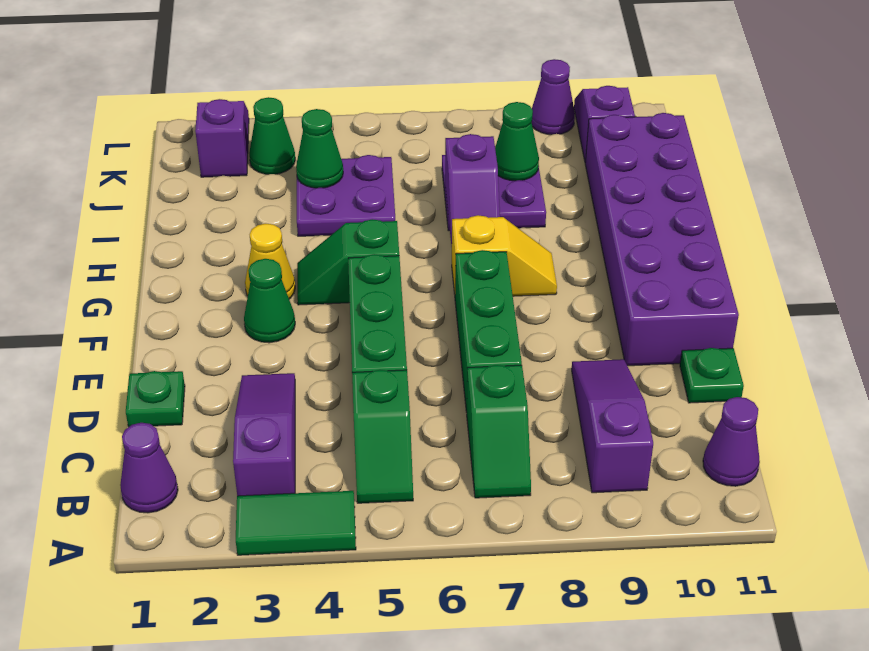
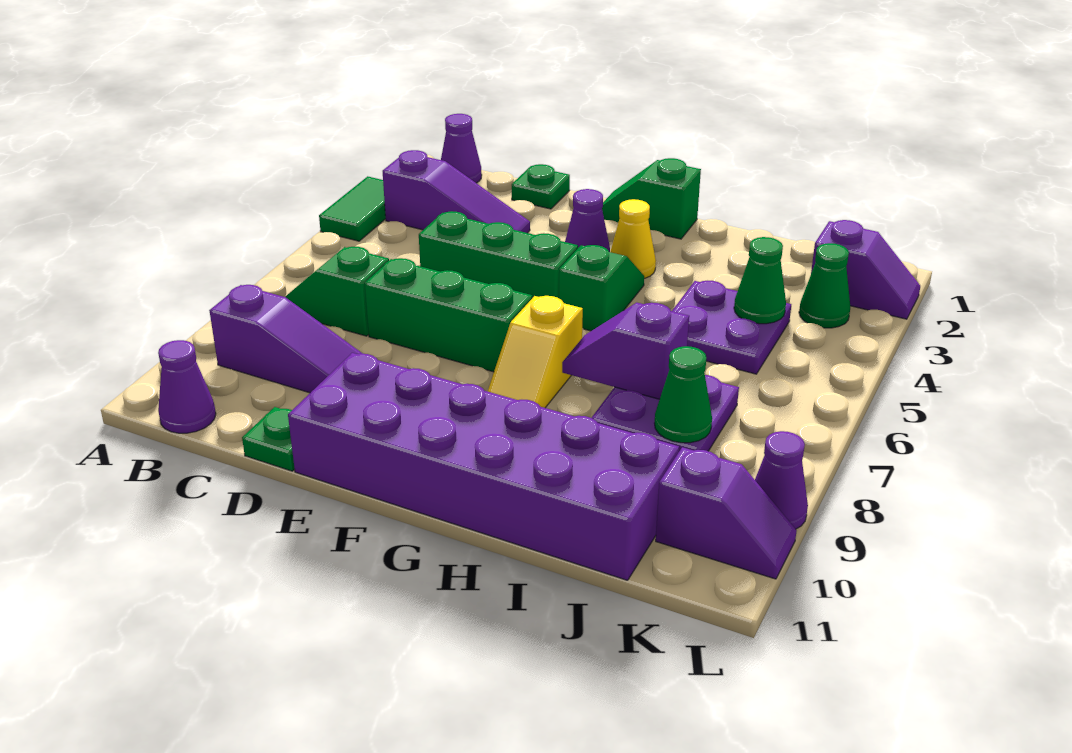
green slope B5:C5 level 1 top C -> green slope F1:G1 level 1 top G
green cone F3 level 1 -> purple cone F3 level 1

